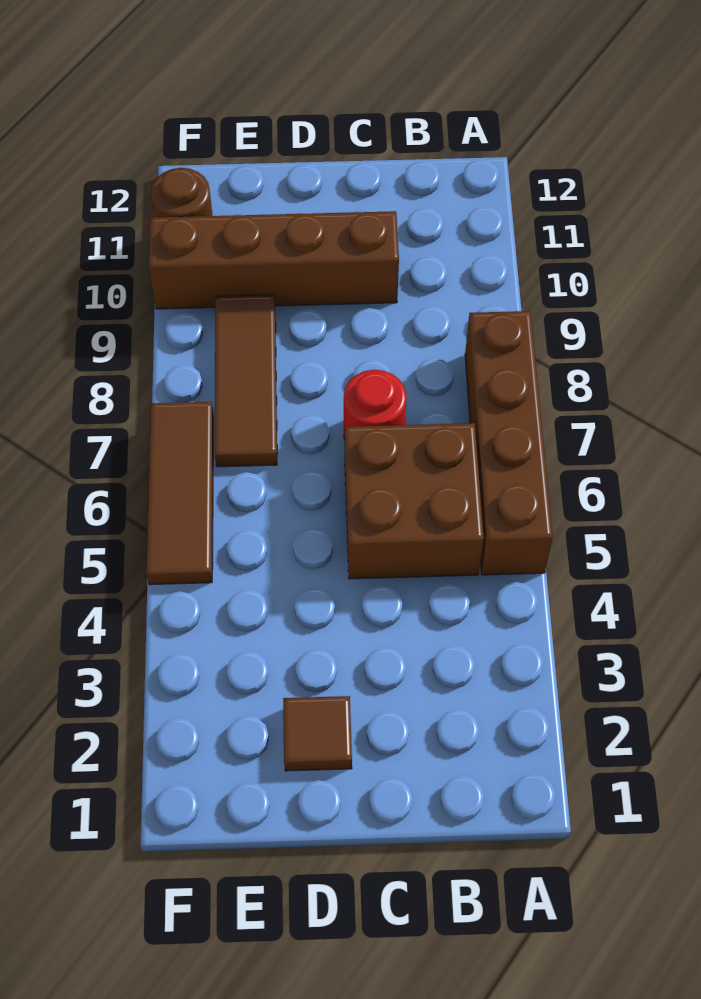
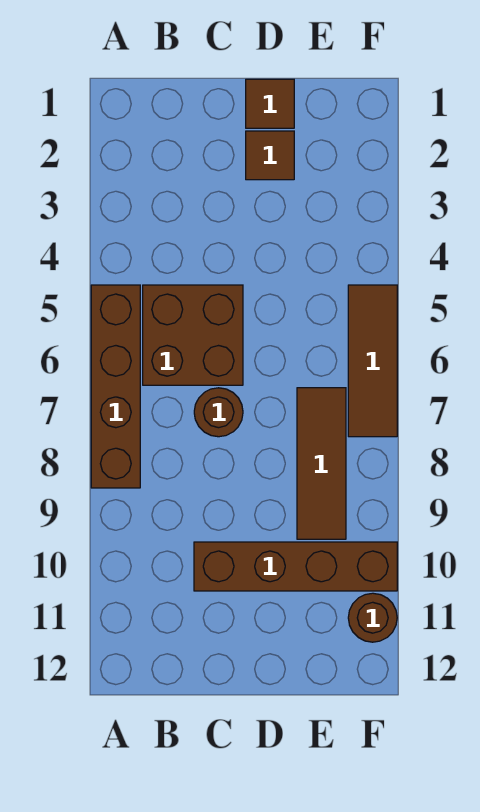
red round brick C7 level 1 -> brown round brick C7 level 1
none -> brown tile D1 level 1

